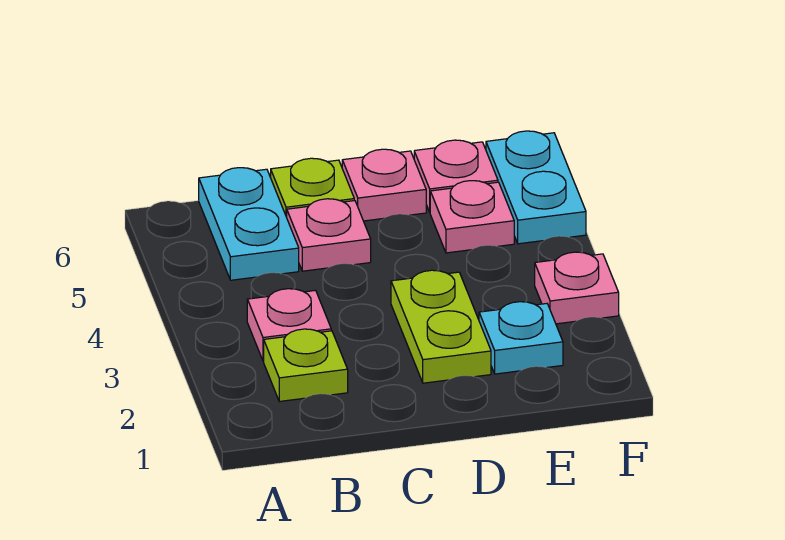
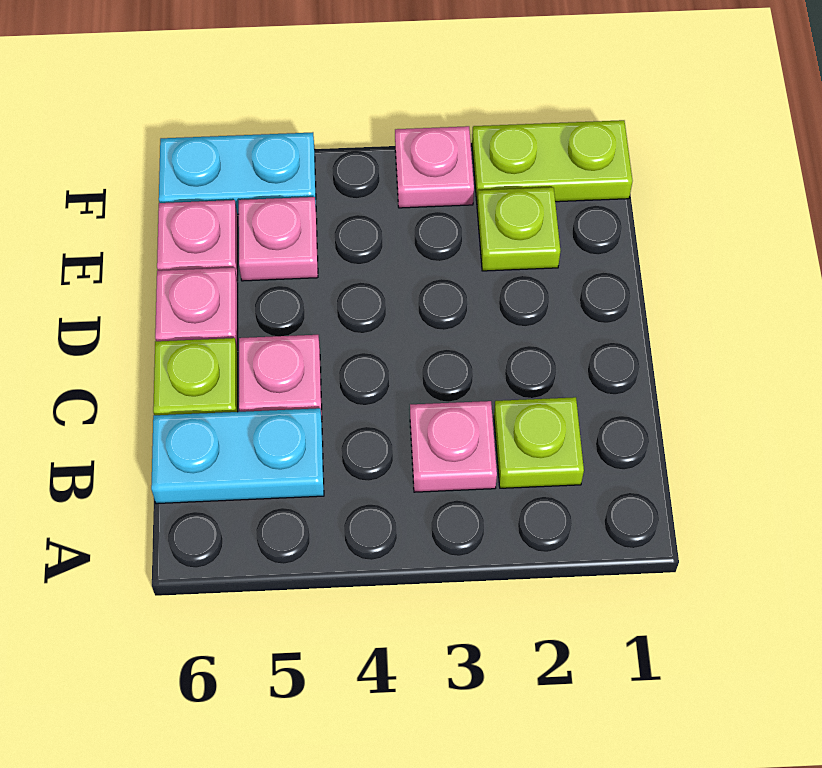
lime plate D2:D3 level 1 -> lime plate F1:F2 level 1
cyan plate E2 level 1 -> lime plate E2 level 1

